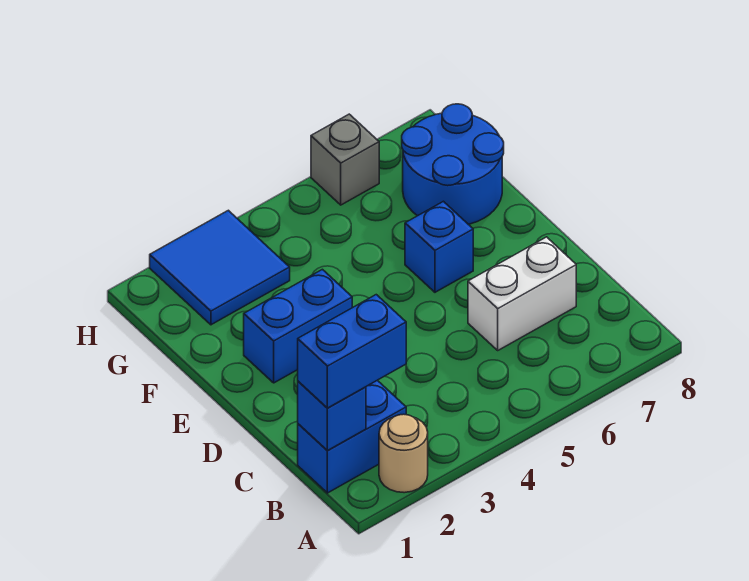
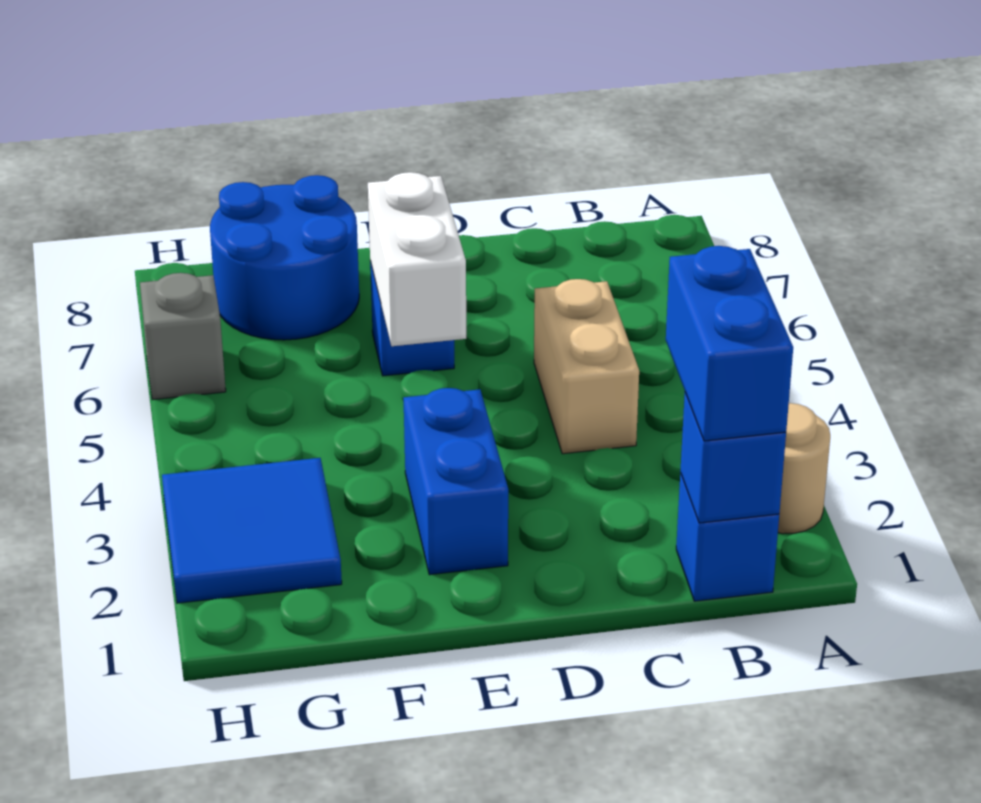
blue brick B1:B2 level 1 -> blue brick B1 level 1
none -> tan brick C4:C5 level 1
white brick C6:C7 level 1 -> white brick E5:E6 level 2

